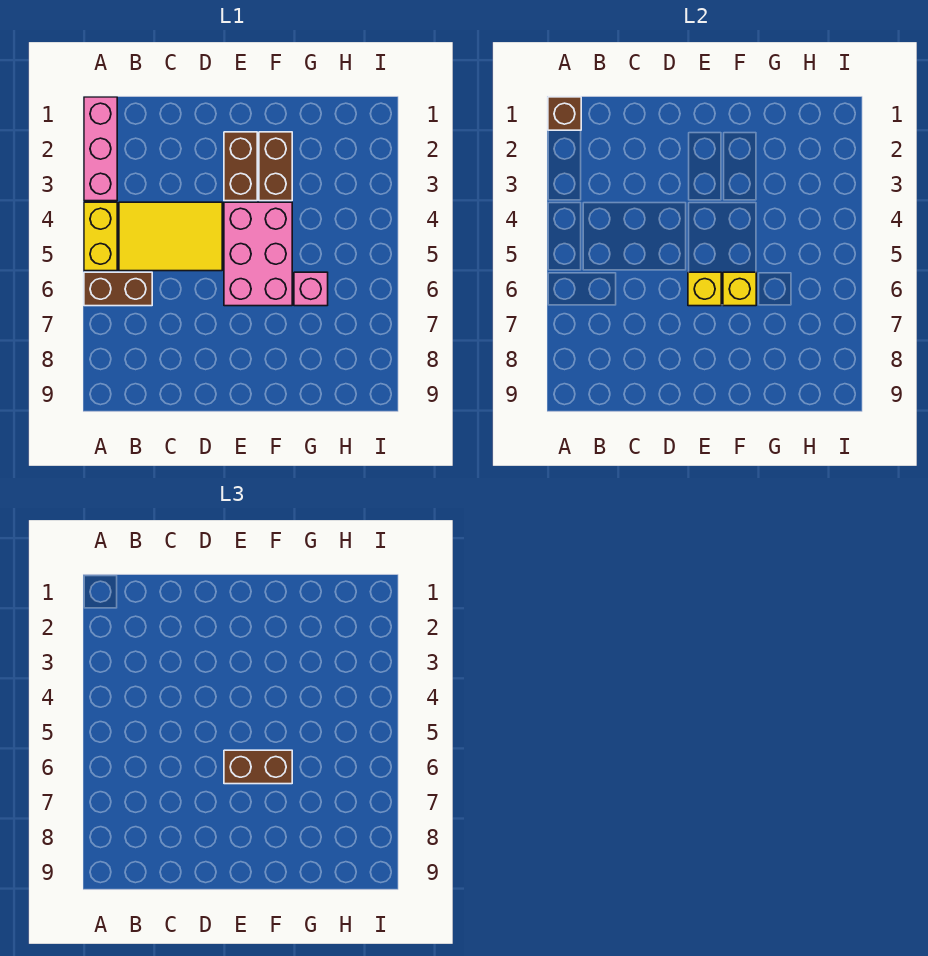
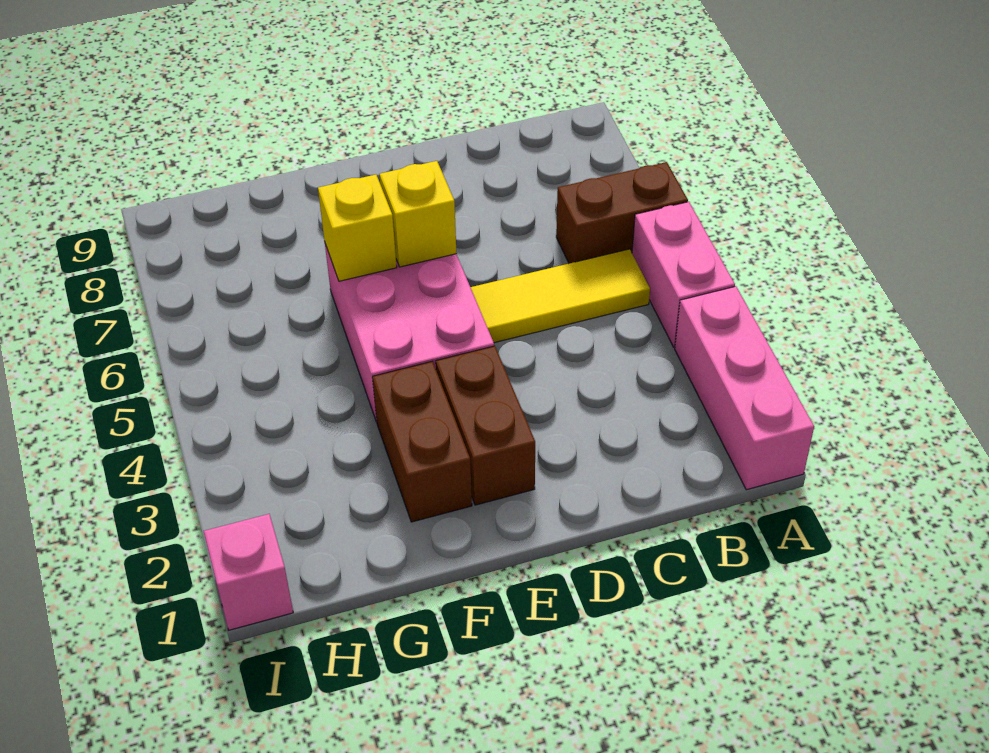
brown brick A1 level 2 -> none
yellow brick A4:A5 level 1 -> pink brick A4:A5 level 1
yellow tile B4:D5 level 1 -> yellow tile B5:D5 level 1
brown brick E6:F6 level 3 -> none
pink brick G6 level 1 -> pink brick I1 level 1

